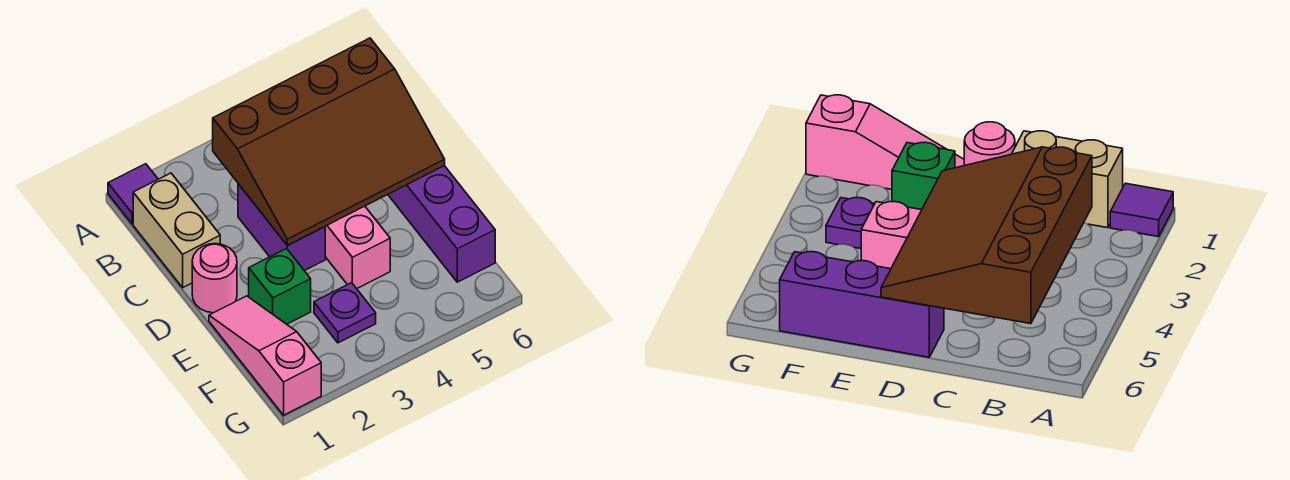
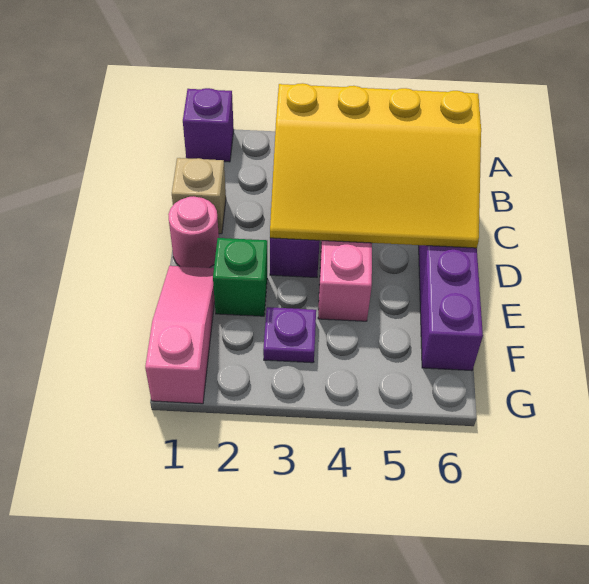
purple tile A1 level 1 -> purple brick A1 level 1
tan brick B1:C1 level 1 -> tan brick C1 level 1
brown slope B3:D6 level 2 top B -> yellow slope B3:D6 level 2 top B

